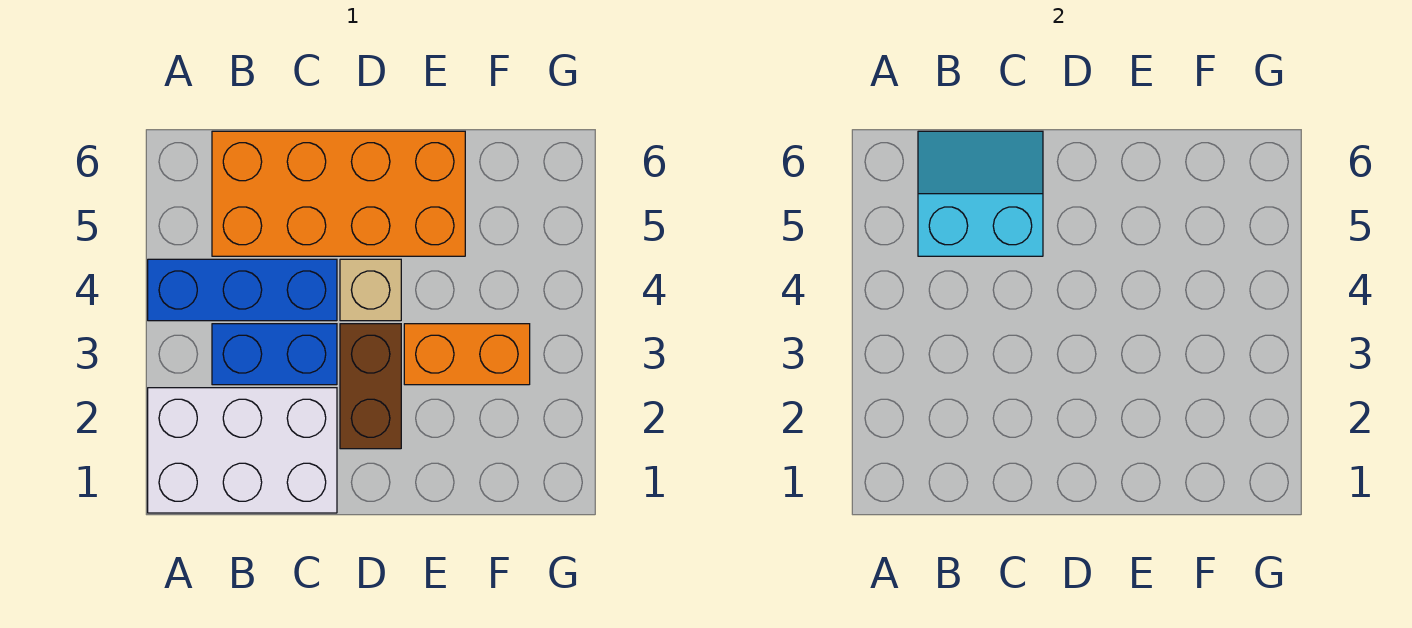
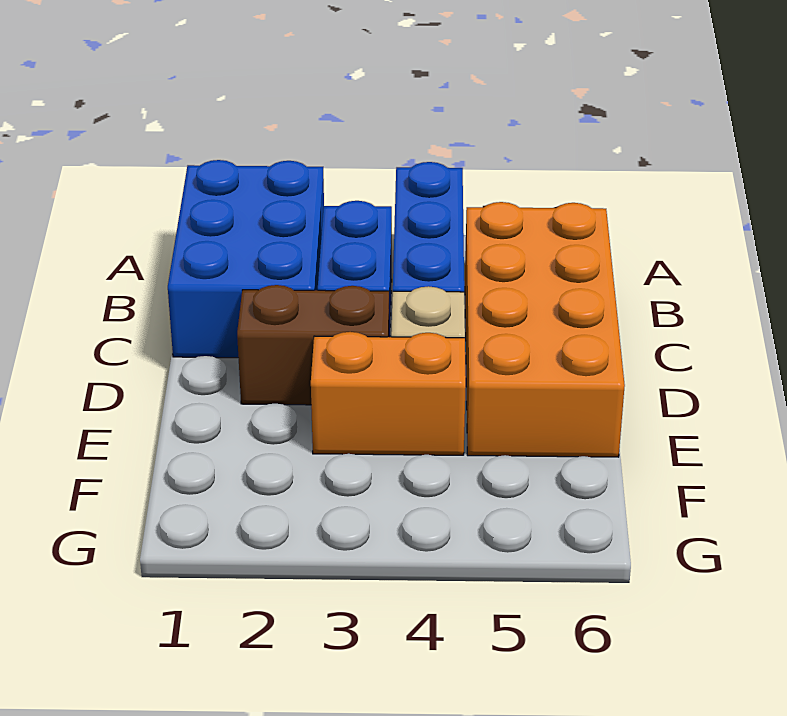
white brick A1:C2 level 1 -> blue brick A1:C2 level 1
cyan slope B5:C6 level 2 top 5 -> none
orange brick E3:F3 level 1 -> orange brick E3:E4 level 1

